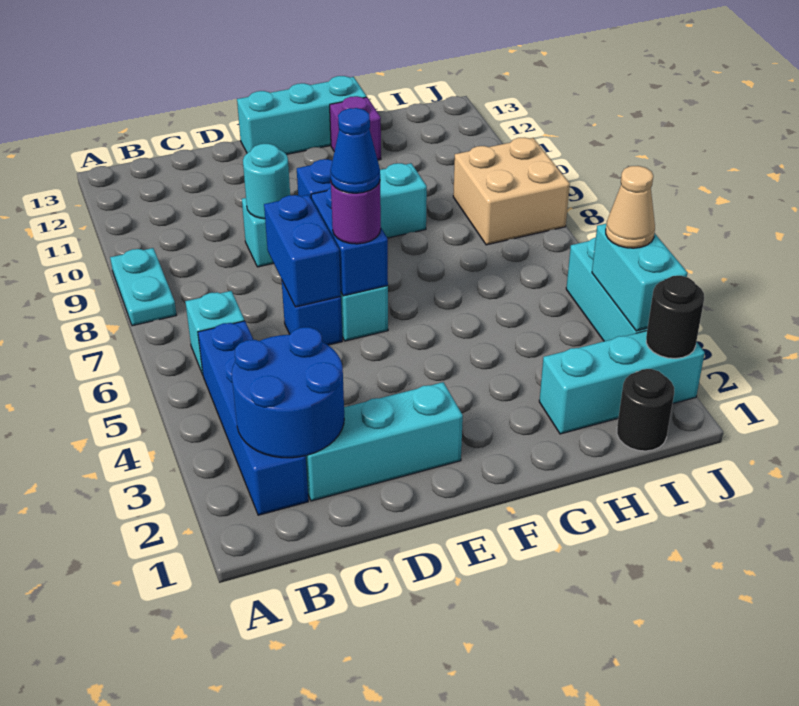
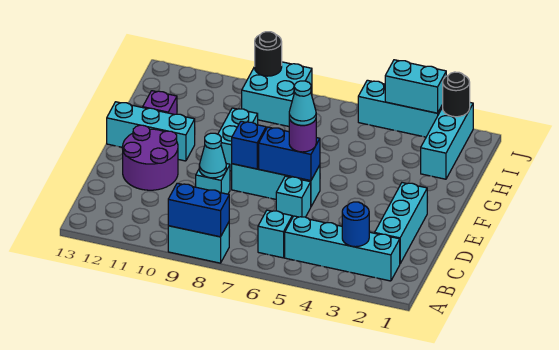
cyan plate A8:A9 level 1 -> cyan brick A8:A9 level 1
blue brick B2:B5 level 1 -> cyan brick B2:B5 level 1
blue round brick B2:C3 level 2 -> blue round brick B3 level 2
blue brick D6 level 1 -> cyan brick D6 level 1
blue brick D6:D7 level 2 -> blue brick A8:A9 level 2
cyan round brick D9 level 2 -> cyan cone D9 level 2
none -> purple round brick D11:E12 level 1
blue cone E6 level 4 -> cyan cone E6 level 4
cyan brick E13:G13 level 1 -> cyan brick F11:F13 level 1
black round brick I1 level 1 -> black round brick J9 level 2
tan brick I8:J9 level 1 -> cyan brick I8:J9 level 1
tan cone J4 level 3 -> none

